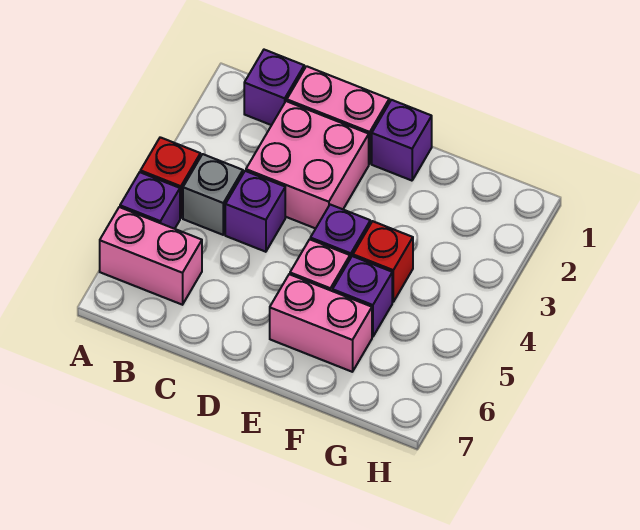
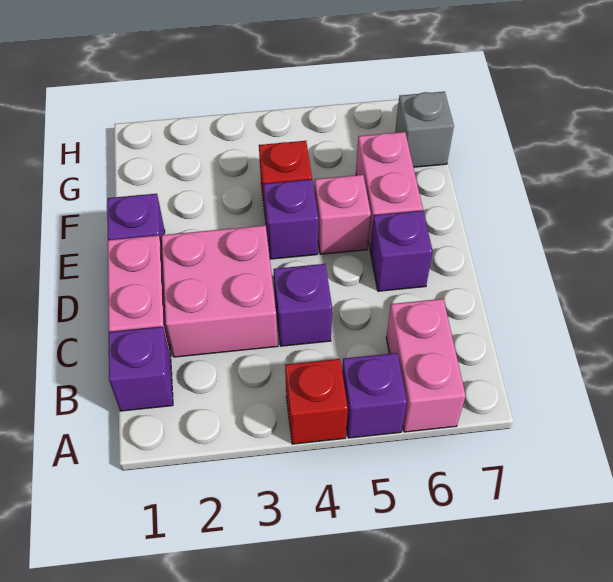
grey brick B4 level 1 -> grey brick G7 level 1
purple brick F5 level 1 -> purple brick D6 level 1

